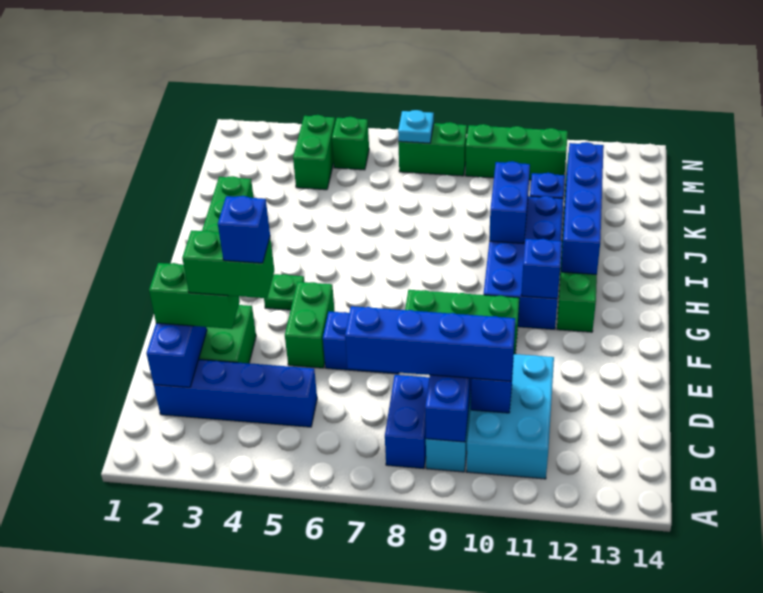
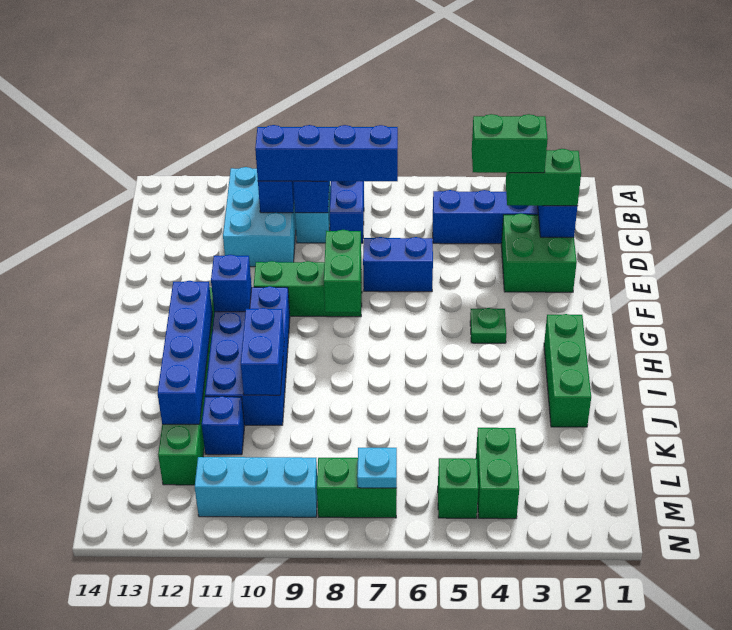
blue brick D4 level 5 -> none
green brick E5:F5 level 1 -> green brick F8:G8 level 2
green brick M9:M11 level 1 -> cyan brick M9:M11 level 1

